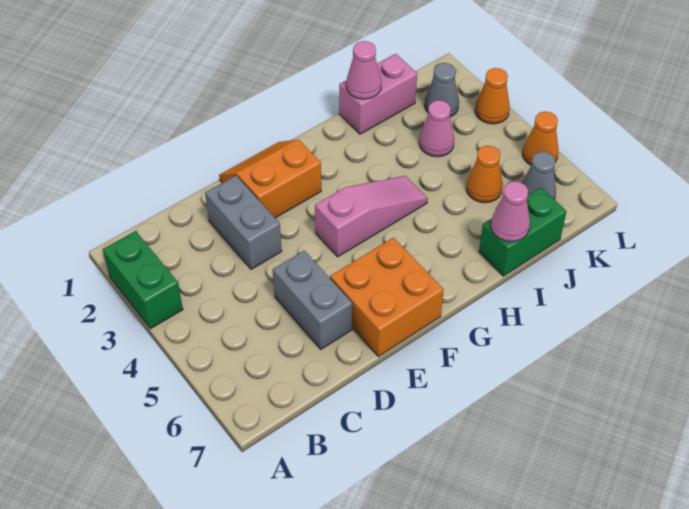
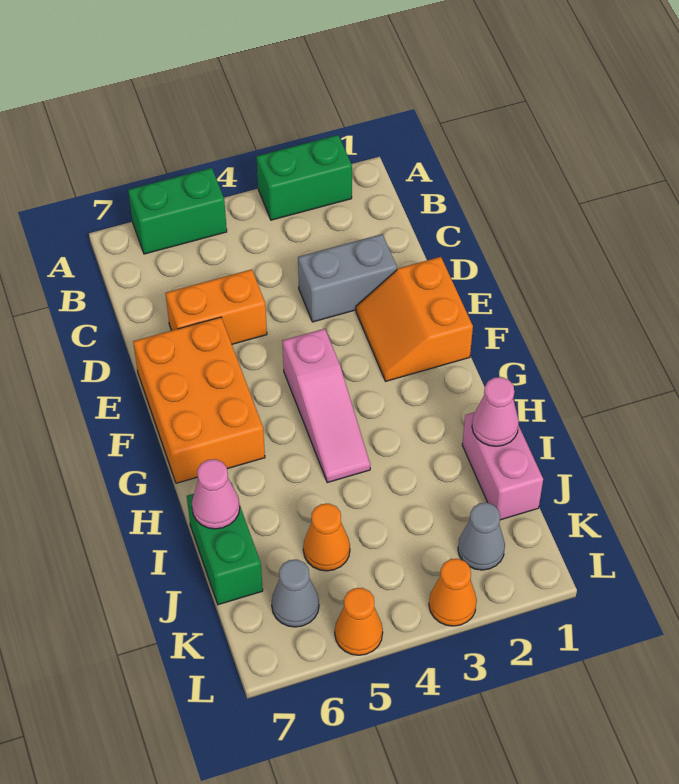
none -> green brick A5:A6 level 1
grey brick D5:D6 level 1 -> orange brick D5:D6 level 1
orange slope E1:F2 level 1 top 2 -> orange slope E1:F2 level 1 top 1
orange brick E6:F7 level 1 -> orange brick E6:G7 level 1
pink cone J3 level 1 -> none

